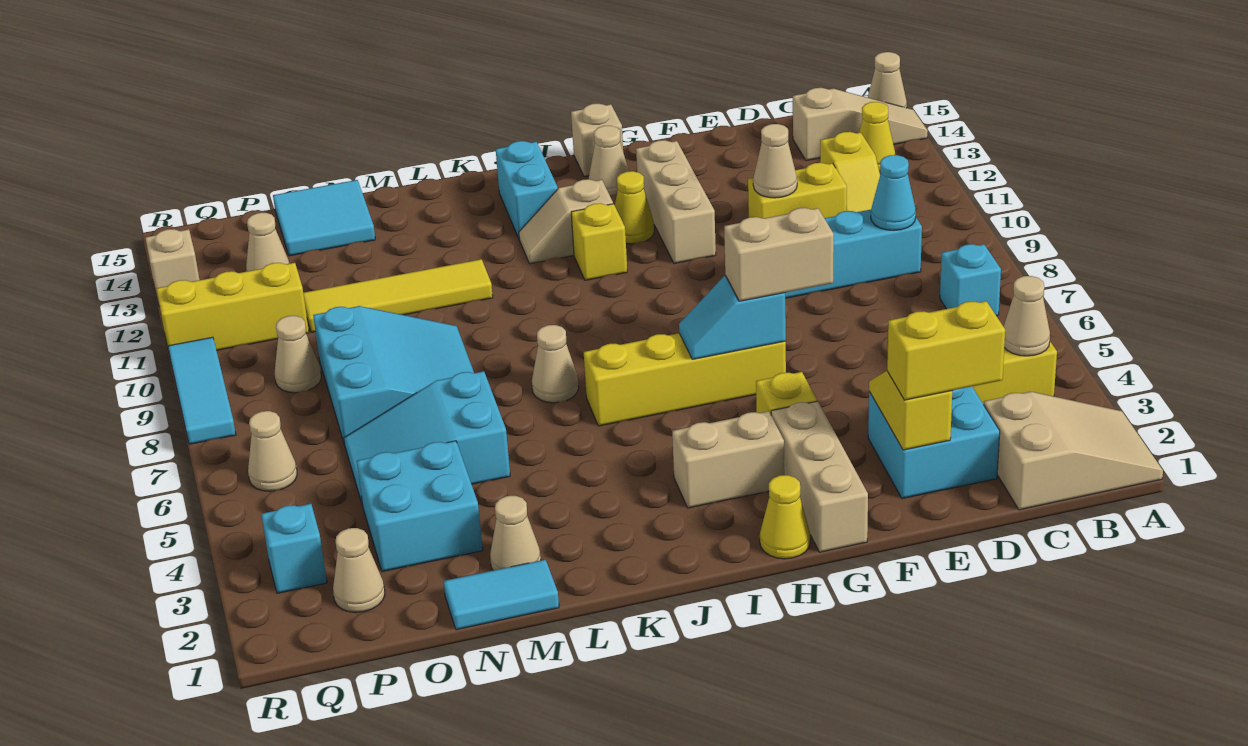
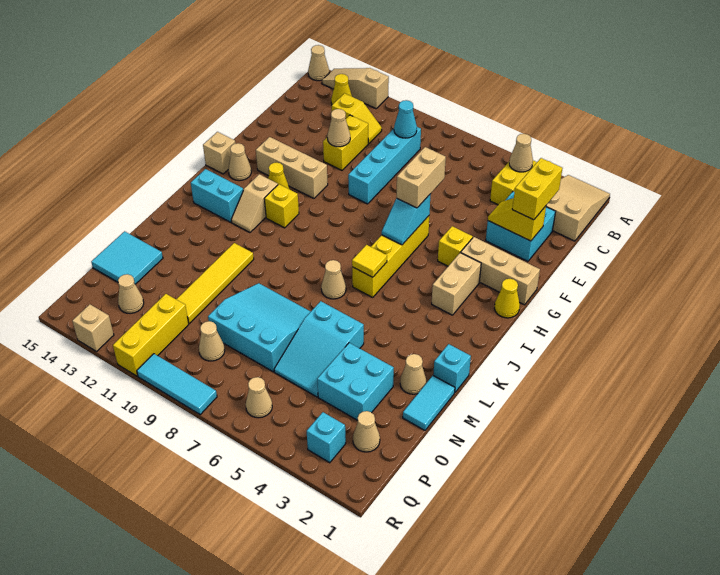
tan slope A14:C14 level 1 top C -> tan slope A12:A14 level 1 top 12
cyan brick B7 level 1 -> cyan brick L1 level 1
none -> yellow tile J6 level 2

